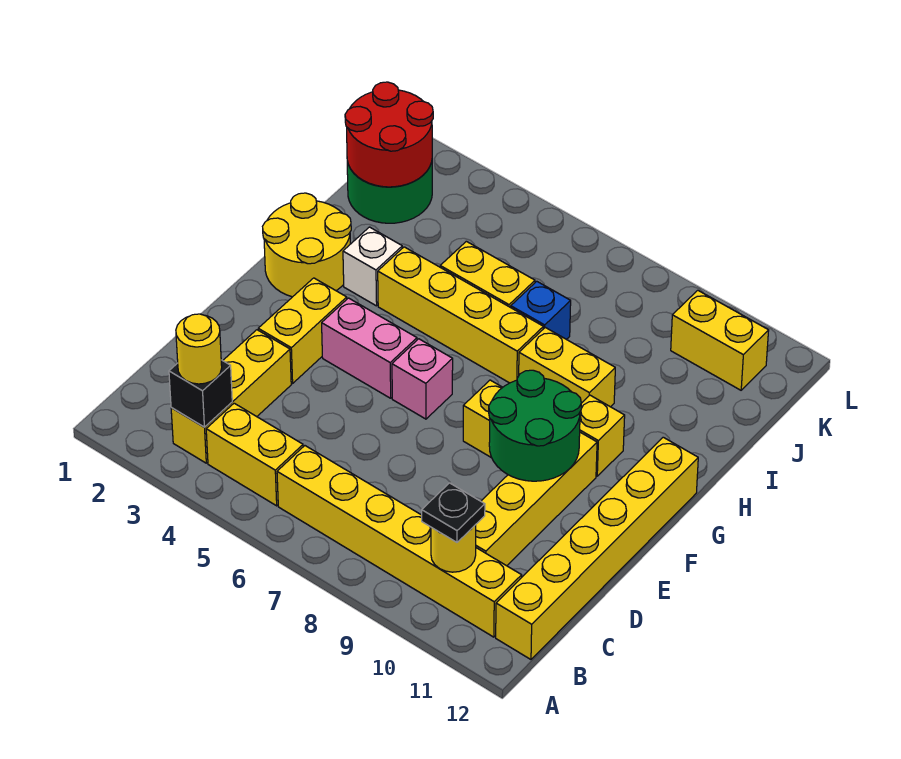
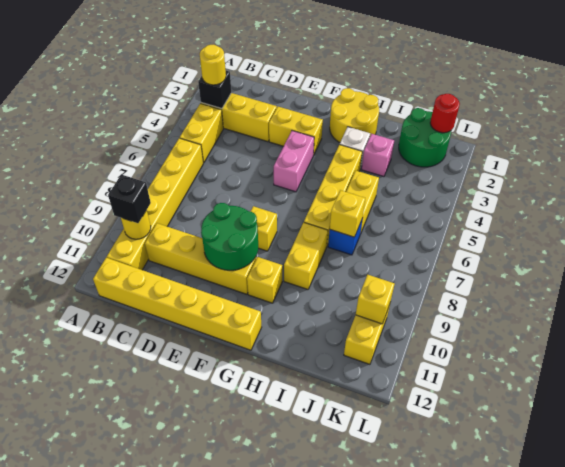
black plate B10 level 3 -> black brick B10 level 3
pink brick F6 level 1 -> pink brick I3 level 1
none -> yellow brick I7 level 2
red round brick J1:K2 level 2 -> red round brick K1 level 2
none -> yellow brick K10 level 2

